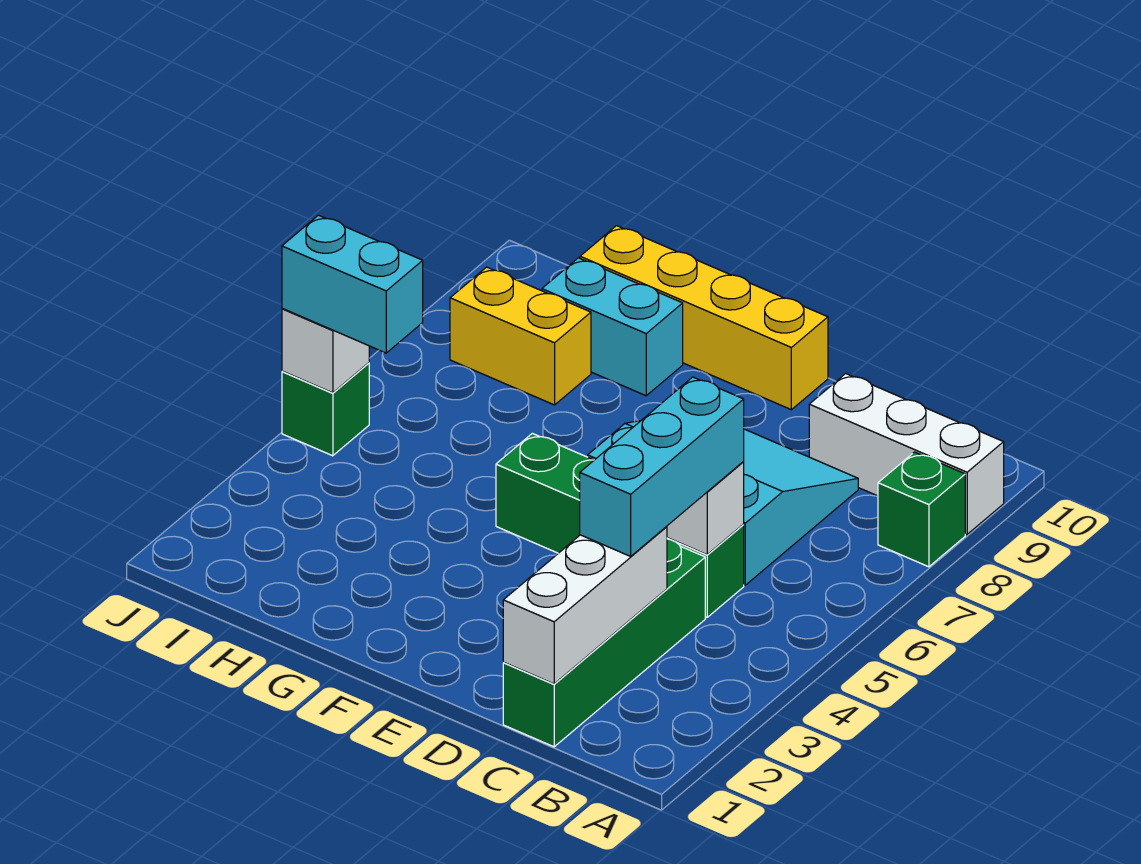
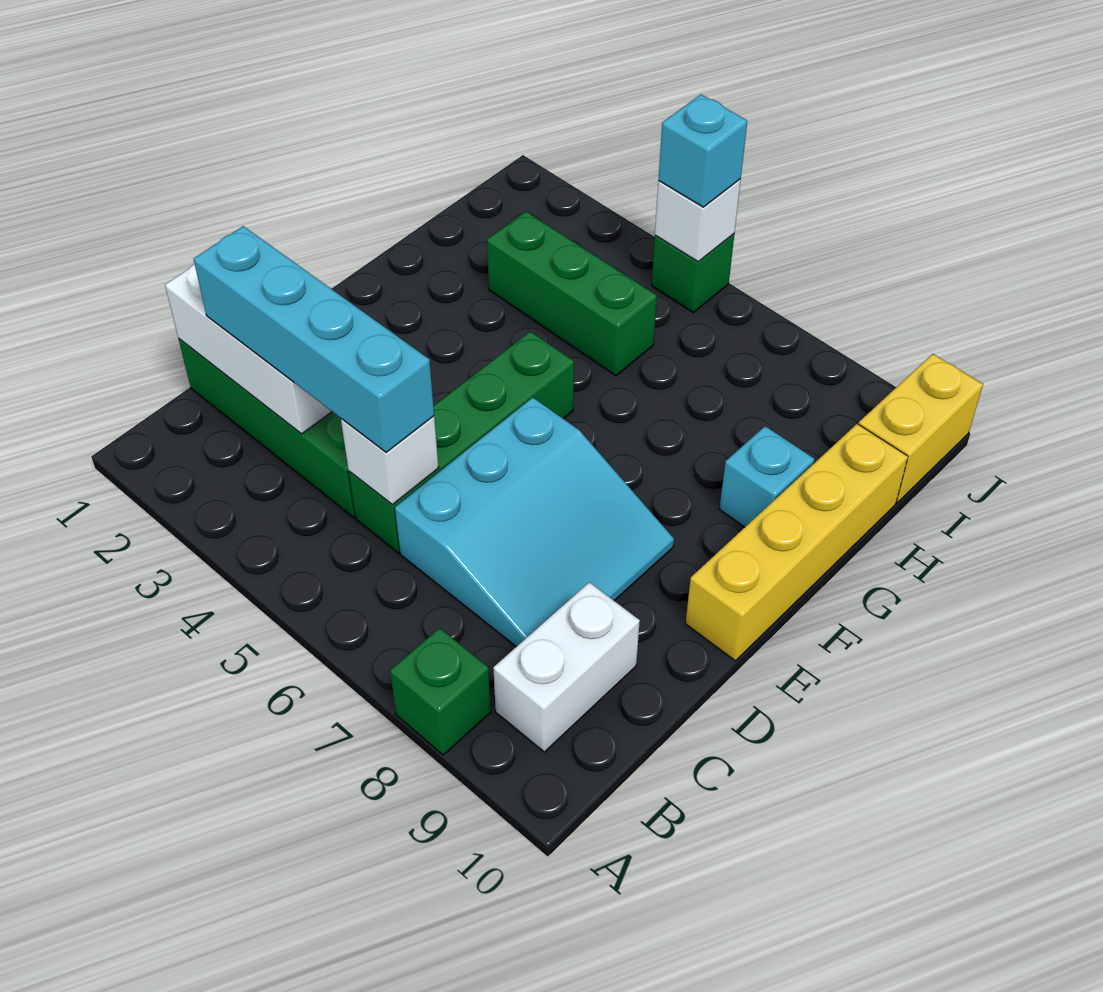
white brick A9:C9 level 1 -> white brick B9:C9 level 1
cyan brick C3:C5 level 3 -> cyan brick C2:C5 level 3
cyan brick G9:H9 level 1 -> cyan brick G9 level 1
none -> green brick H3:H5 level 1
yellow brick H8:I8 level 1 -> yellow brick I10:J10 level 1
cyan brick I5:J5 level 3 -> cyan brick J5 level 3

